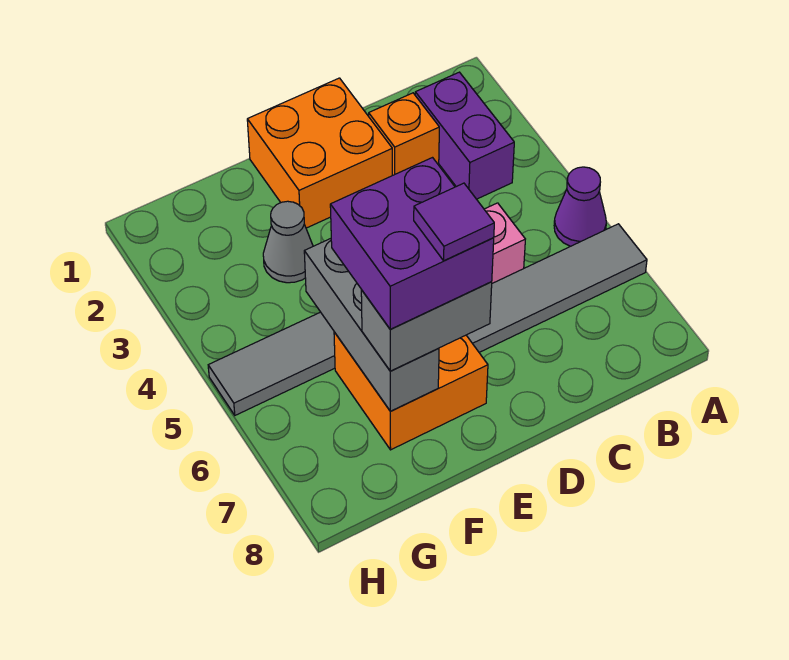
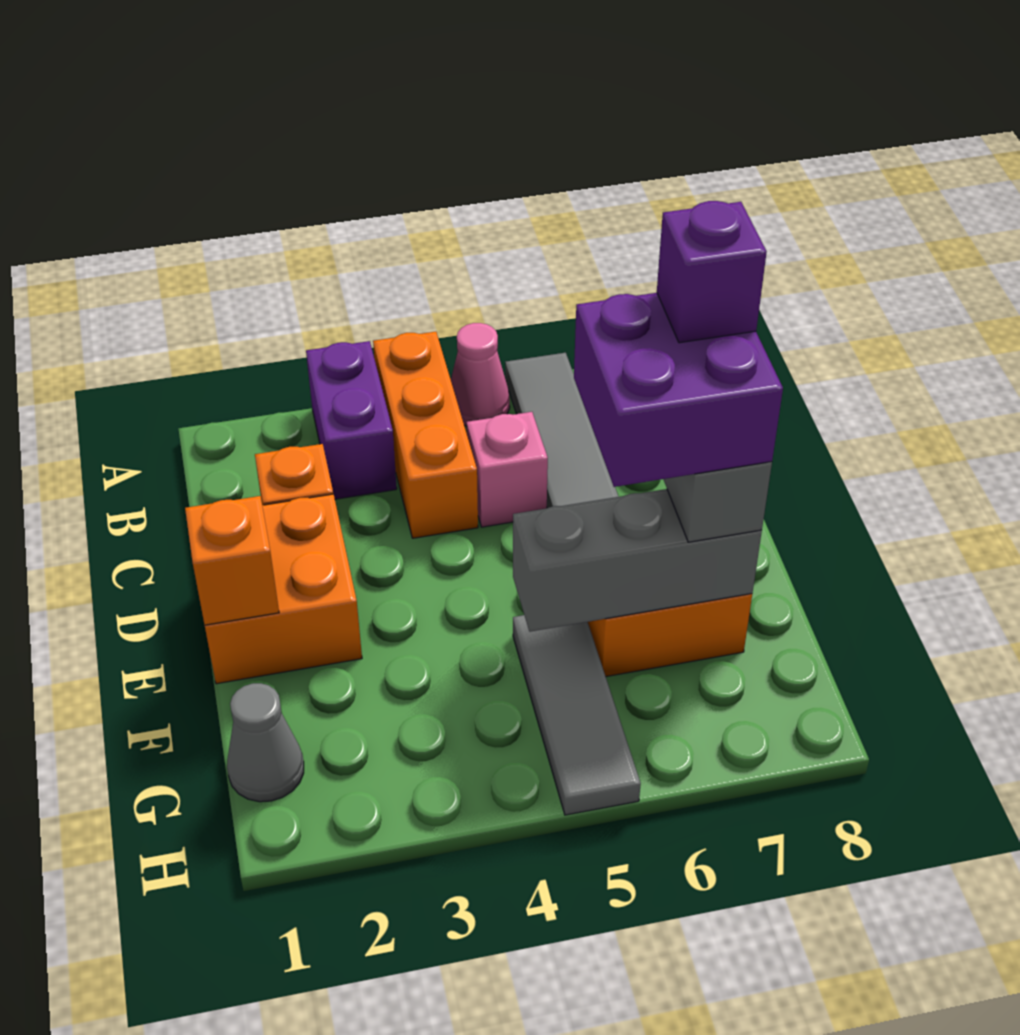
none -> orange brick A4:C4 level 1
purple cone A5 level 1 -> pink cone A5 level 1
purple brick B2:B3 level 1 -> purple brick A3:B3 level 1
none -> orange brick E1 level 2
purple tile E7 level 5 -> purple brick E7 level 5
grey cone F3 level 1 -> grey cone G1 level 1

